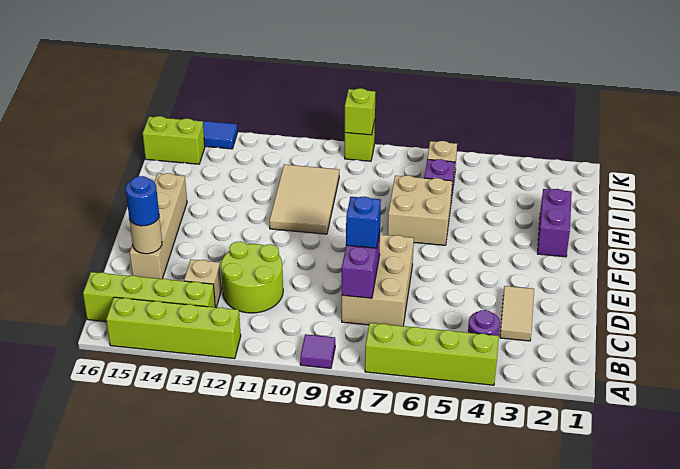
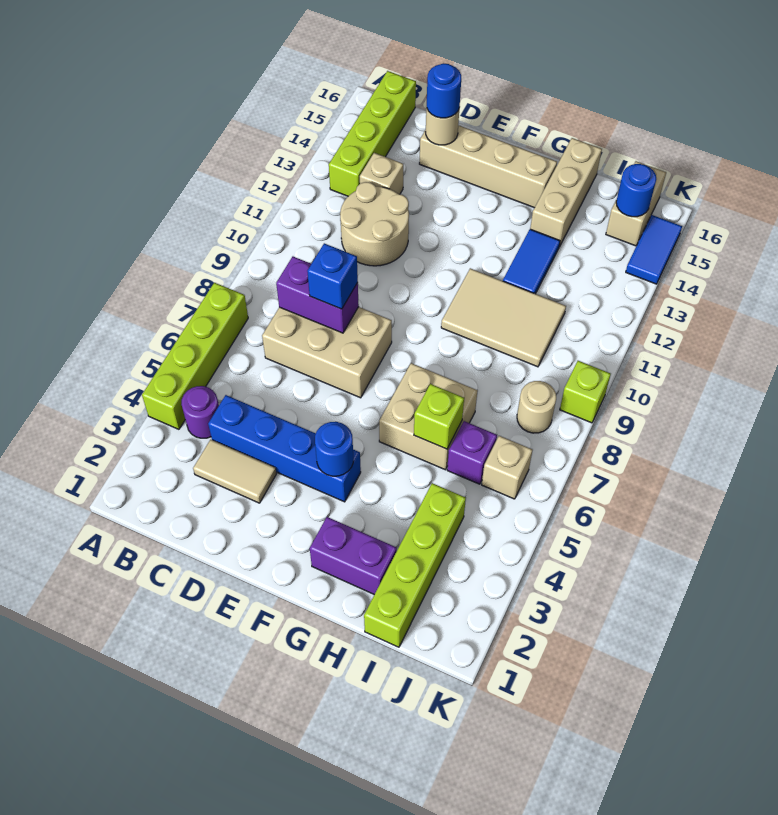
purple tile A9 level 1 -> none
lime brick A12:A15 level 1 -> lime brick I1:I4 level 1
none -> blue brick C4:F4 level 1
lime round brick C11:D12 level 1 -> tan round brick C11:D12 level 1
none -> blue round brick F4 level 2
none -> blue tile H12:H13 level 1
none -> tan brick H14:H16 level 1
none -> tan round brick J8 level 1
lime brick J15:J16 level 1 -> tan brick J15:J16 level 1
none -> blue round brick J15 level 2
lime brick K9 level 2 -> lime brick H6 level 2

